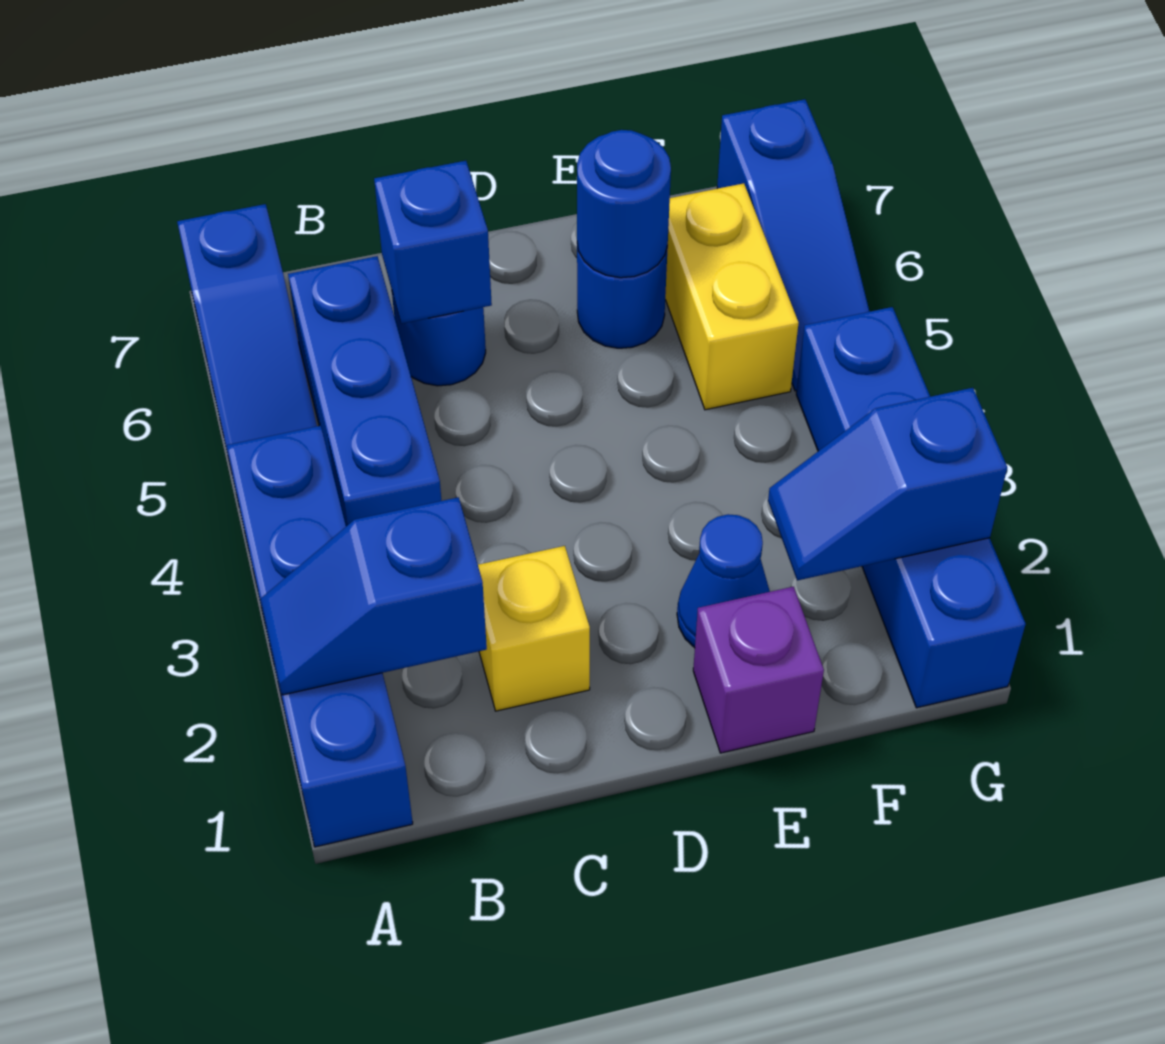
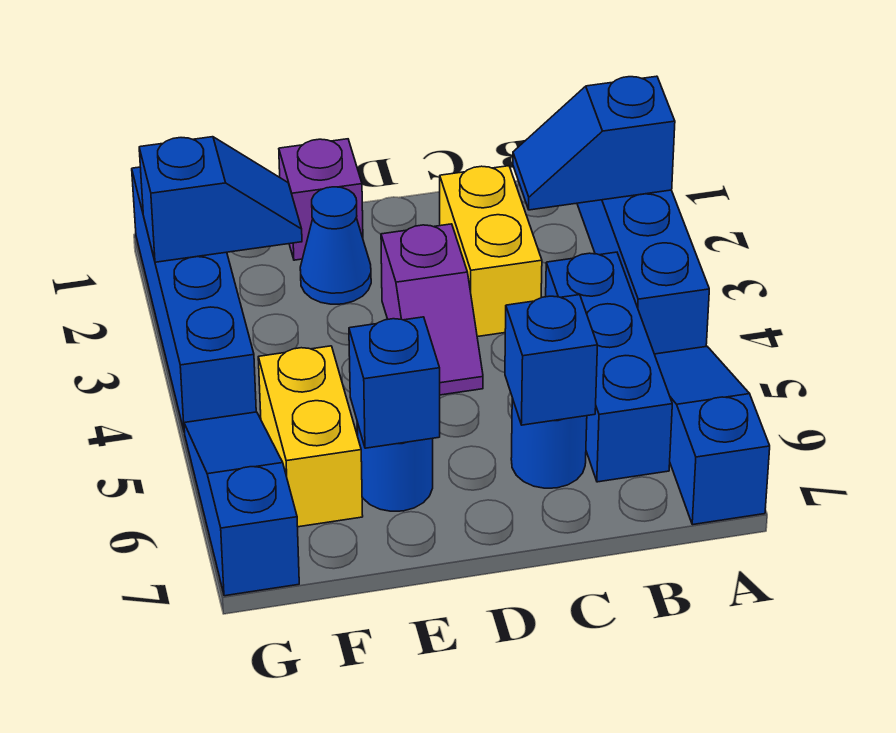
blue slope A2:B2 level 2 top B -> blue slope A2:B2 level 2 top A
yellow brick C2 level 1 -> yellow brick C2:C3 level 1
none -> purple slope D3:D4 level 1 top 3
blue round brick E6 level 2 -> blue brick E6 level 2

